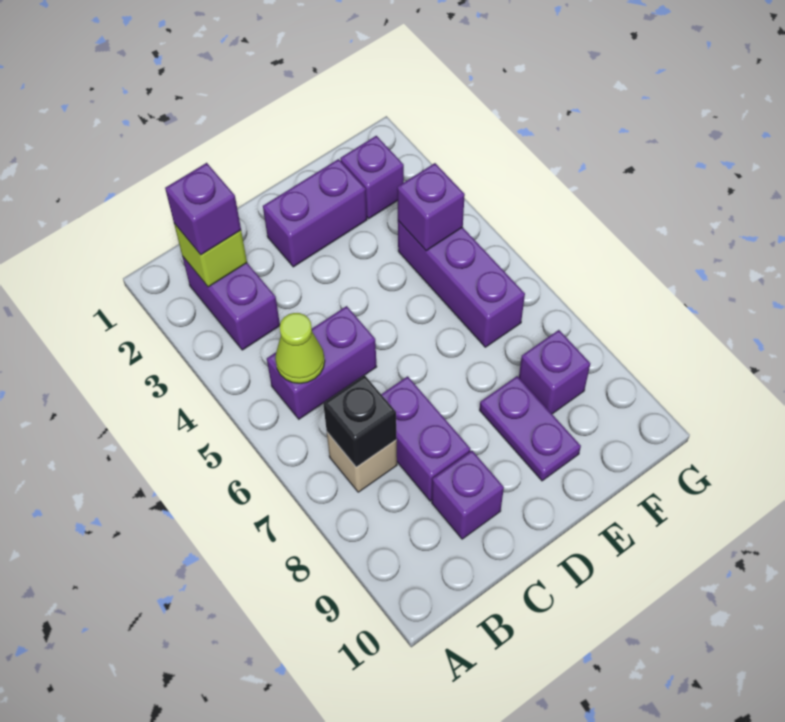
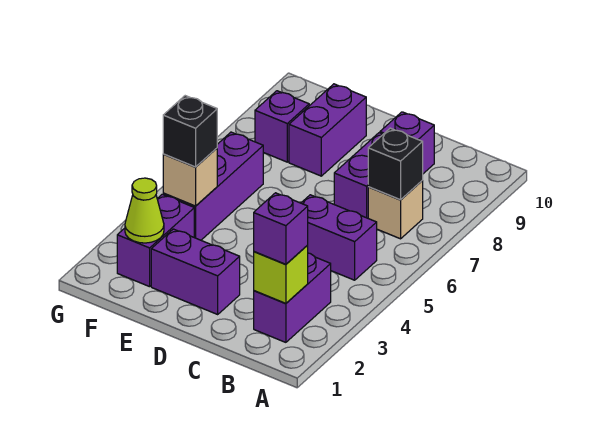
lime cone B5 level 2 -> lime cone F2 level 2
purple plate E8:E9 level 1 -> purple brick E8:E9 level 1
purple brick F2 level 1 -> purple brick F2:F3 level 1
purple brick F4 level 2 -> tan brick F4 level 2
none -> black brick F4 level 3

